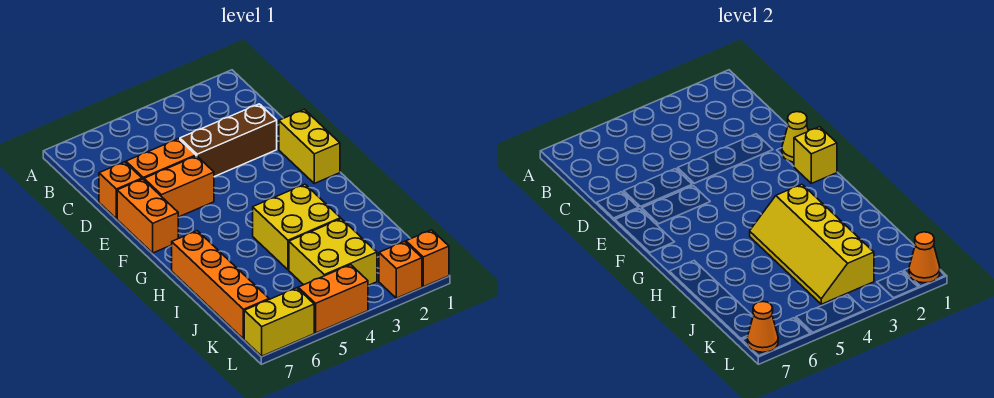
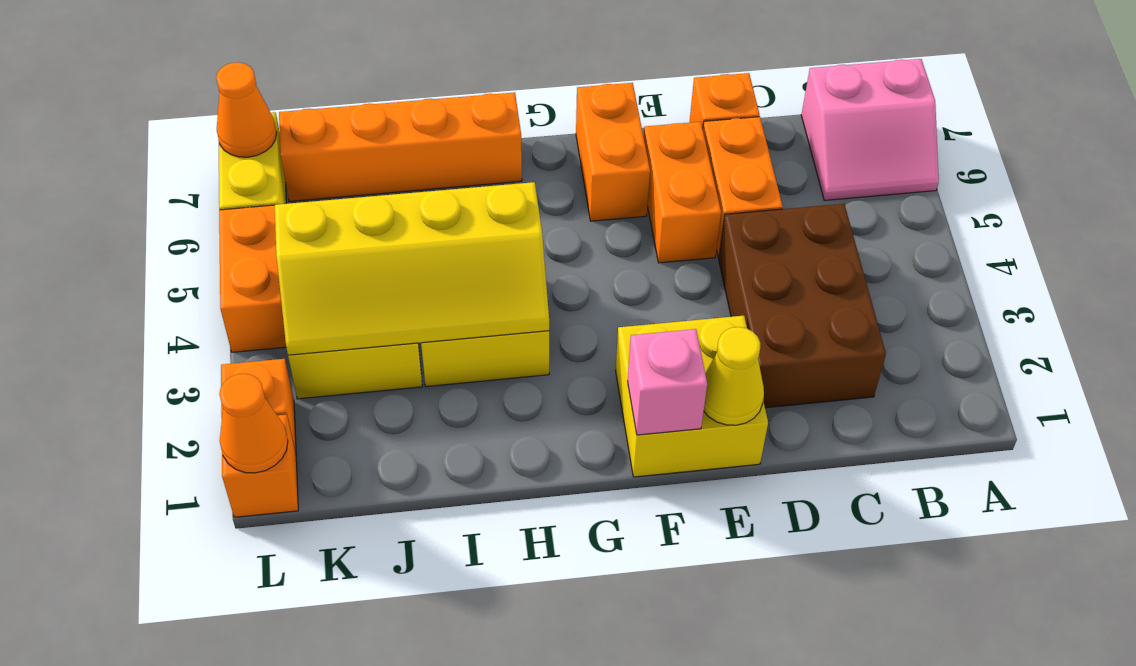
none -> pink slope A6:B7 level 1 top 7
brown brick D2:D4 level 1 -> brown brick C2:D4 level 1
yellow brick E1:F1 level 1 -> yellow brick E1:F2 level 1
orange brick E7:F7 level 1 -> orange brick F6:F7 level 1
yellow brick F1 level 2 -> pink brick F1 level 2
yellow slope H3:K4 level 2 top 3 -> yellow slope H3:K4 level 2 top 4

